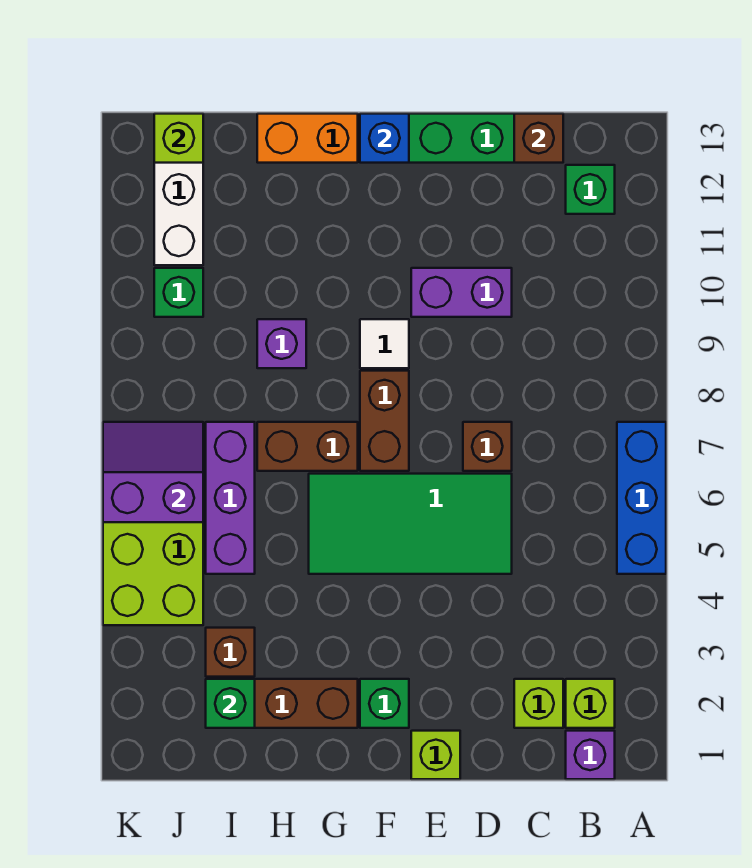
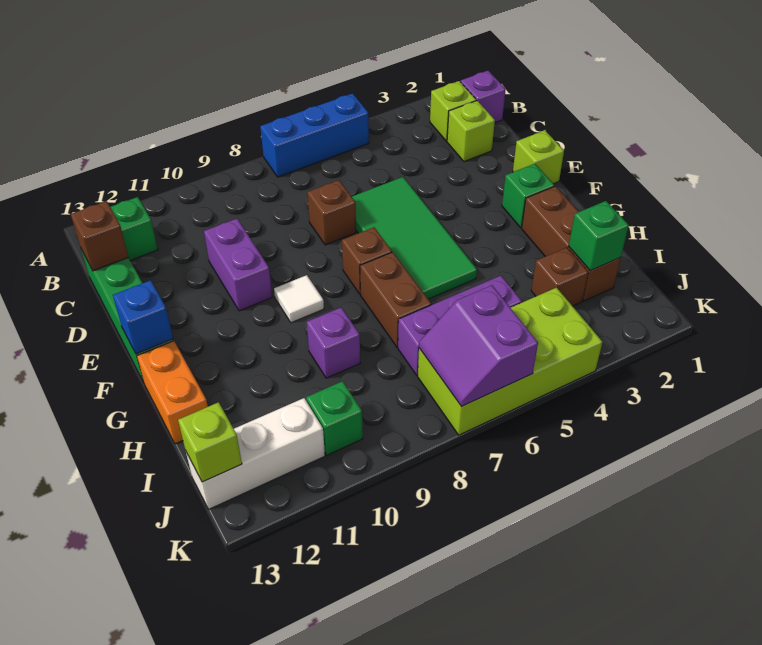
brown brick F7:F8 level 1 -> brown brick F7 level 1

